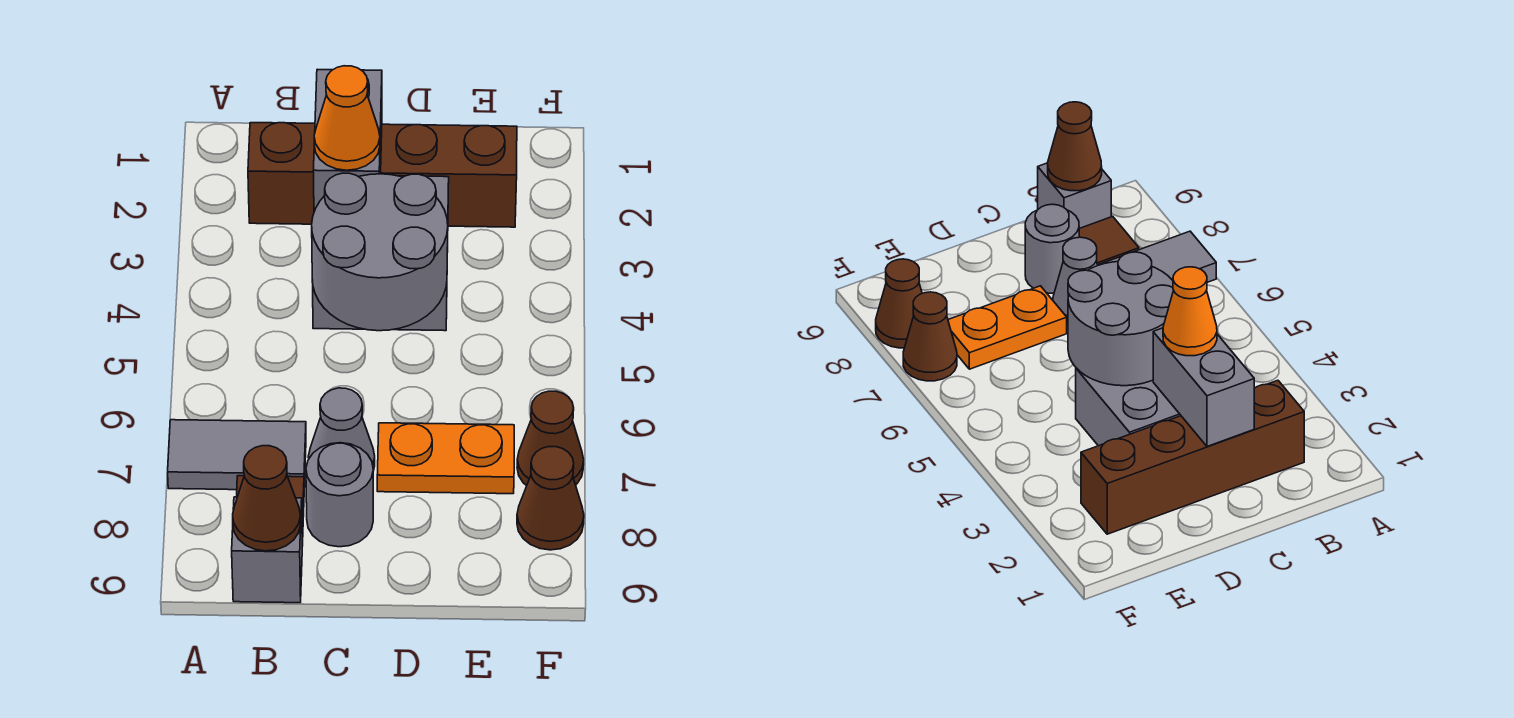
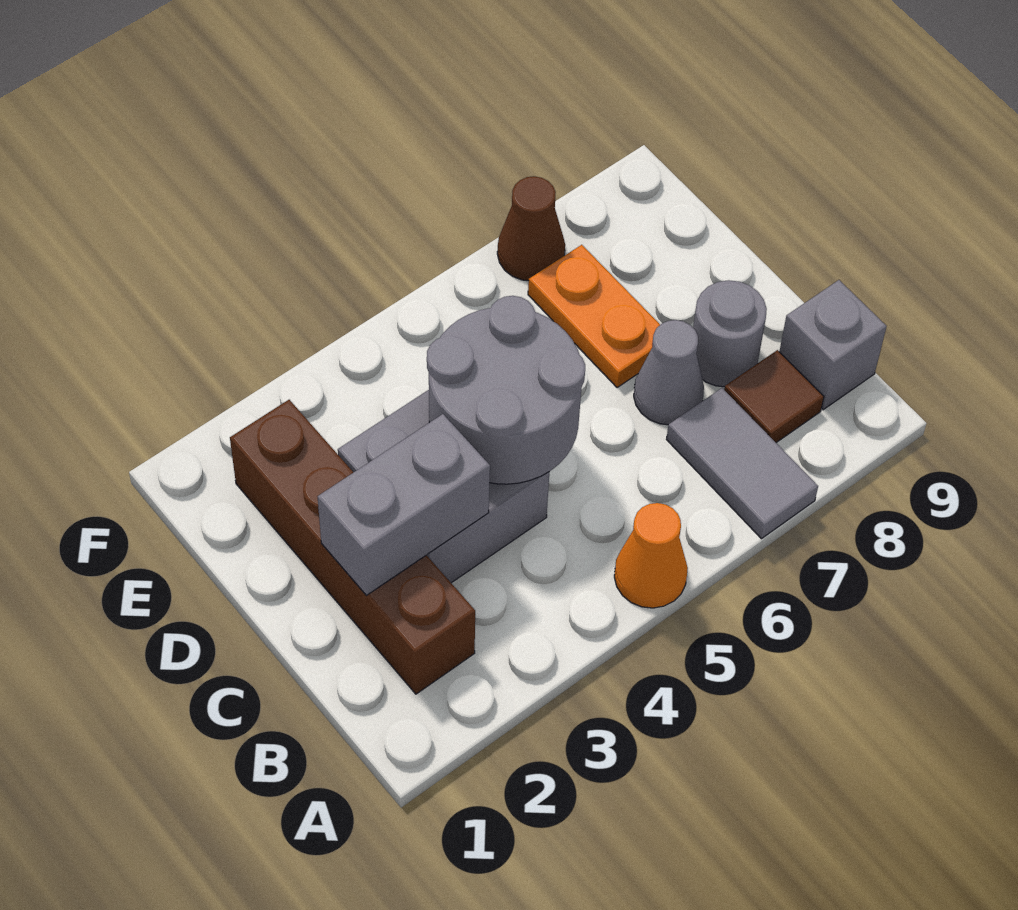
brown cone B9 level 2 -> none
orange cone C3 level 3 -> orange cone A5 level 1
brown cone F8 level 1 -> none

